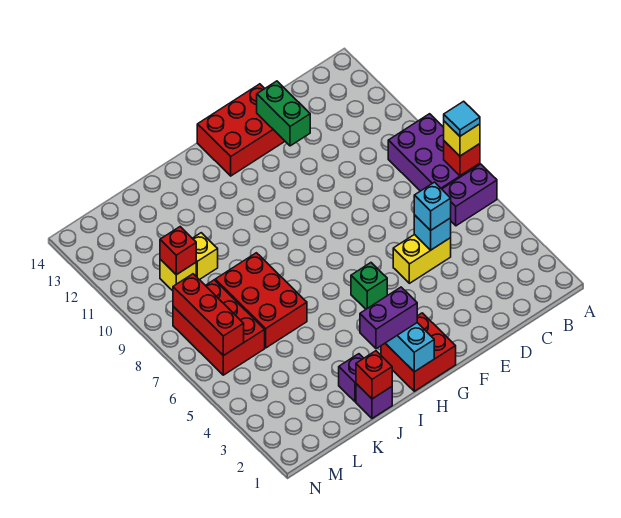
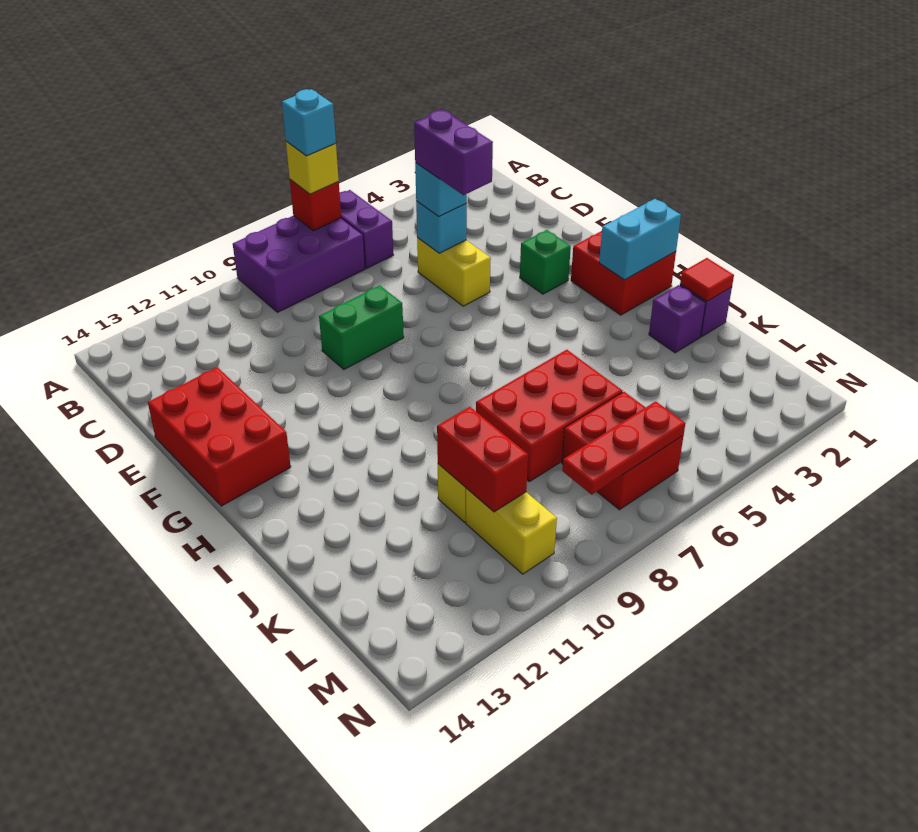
cyan tile A7 level 4 -> cyan brick A7 level 4
green brick E12:E13 level 2 -> green brick E8:E9 level 1
green brick G5 level 1 -> green brick F3 level 1
purple brick H2:I2 level 3 -> purple brick D5:E5 level 4
red brick J1 level 2 -> red tile J1 level 2
red brick L6:M8 level 1 -> red brick L6:M7 level 1
yellow brick L10 level 1 -> yellow brick L10:M10 level 1
red brick L10 level 2 -> red brick K10:L10 level 2
red brick M6:M8 level 2 -> red plate M6:M8 level 2

